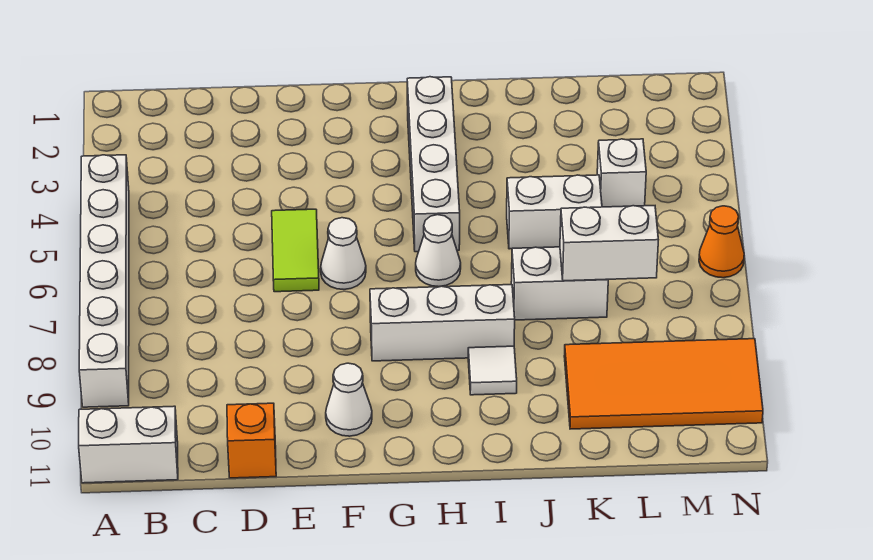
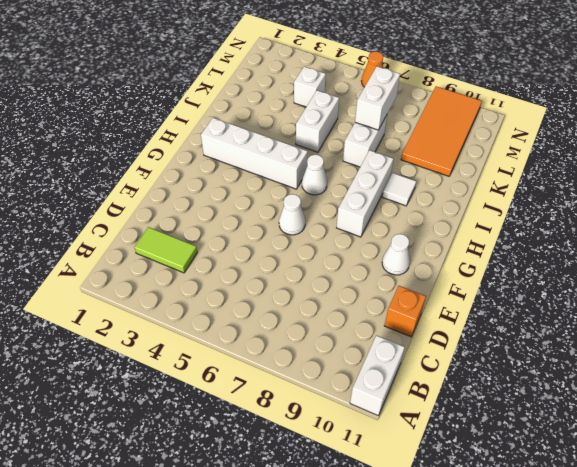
white brick A4:A9 level 1 -> none
lime tile E5:E6 level 1 -> lime tile C2:C3 level 1

